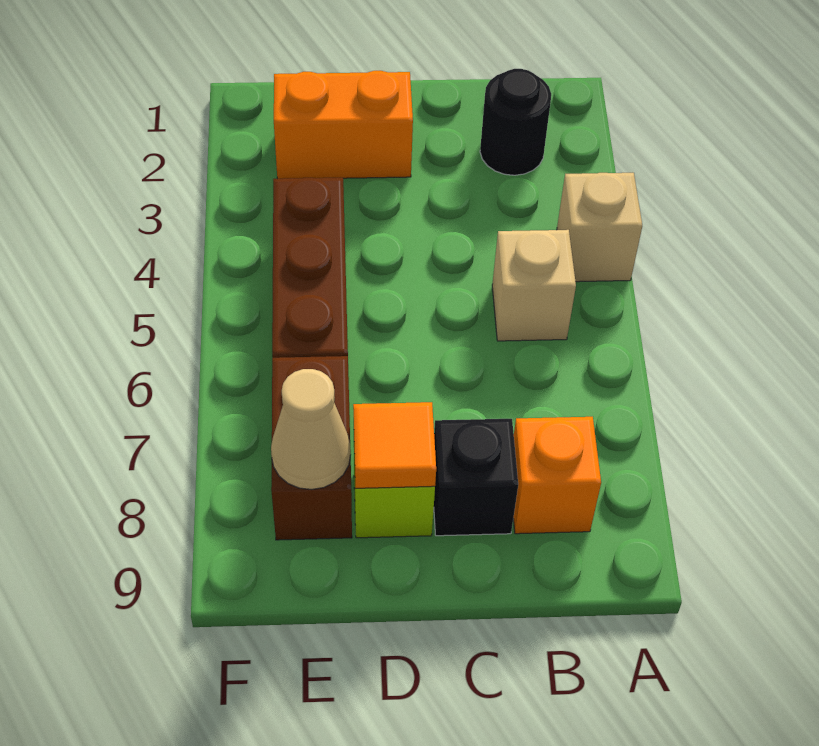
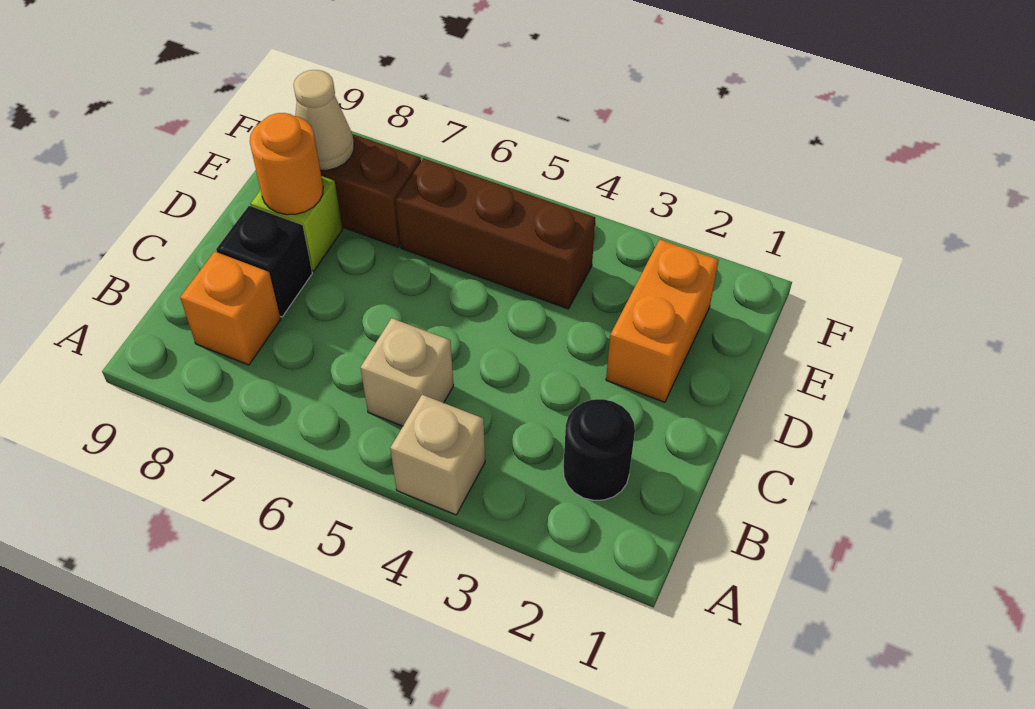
orange tile D8 level 2 -> orange round brick D8 level 2

